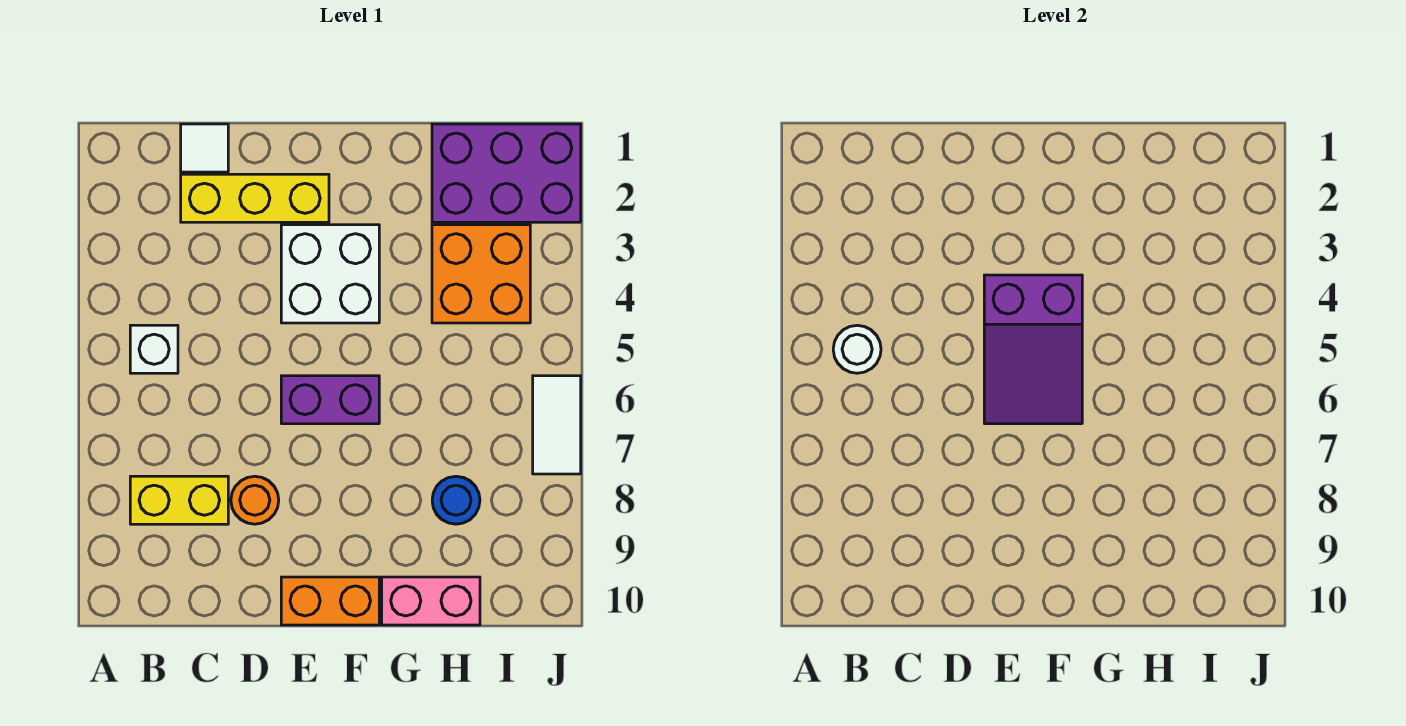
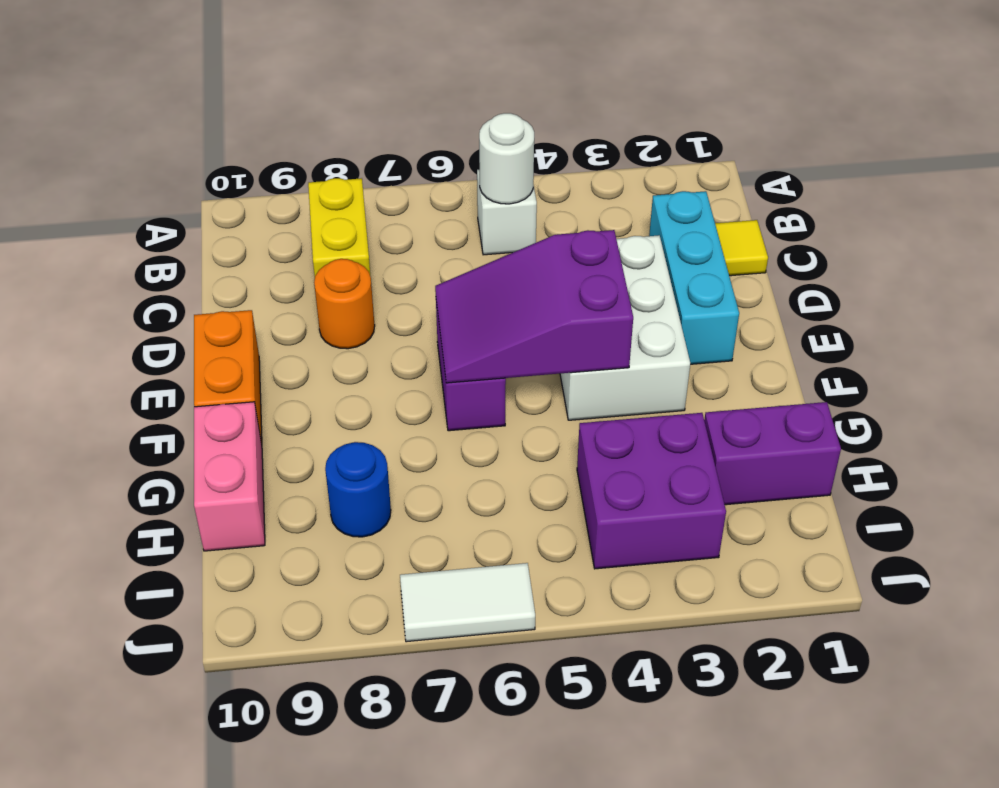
white tile C1 level 1 -> yellow tile C1 level 1
yellow brick C2:E2 level 1 -> cyan brick C2:E2 level 1
white brick E3:F4 level 1 -> white brick D3:F4 level 1
purple brick H1:J2 level 1 -> purple brick H1:H2 level 1
orange brick H3:I4 level 1 -> purple brick H3:I4 level 1

